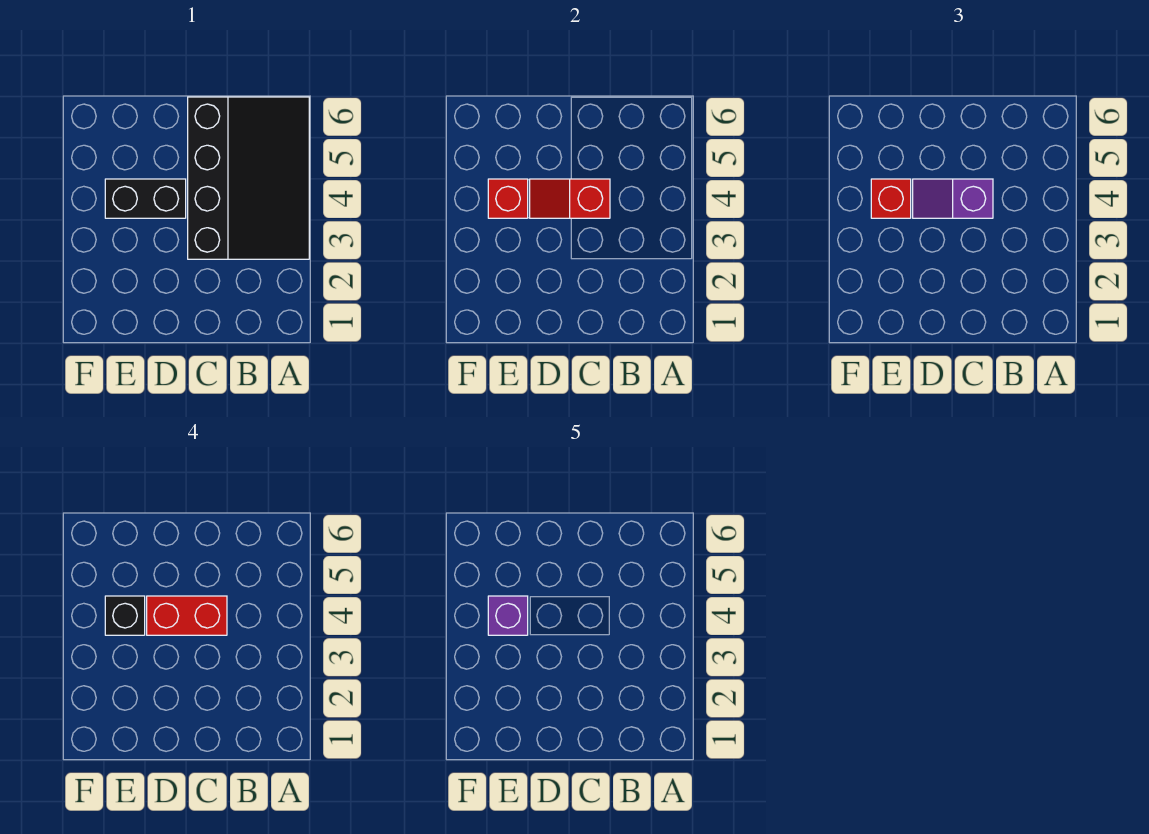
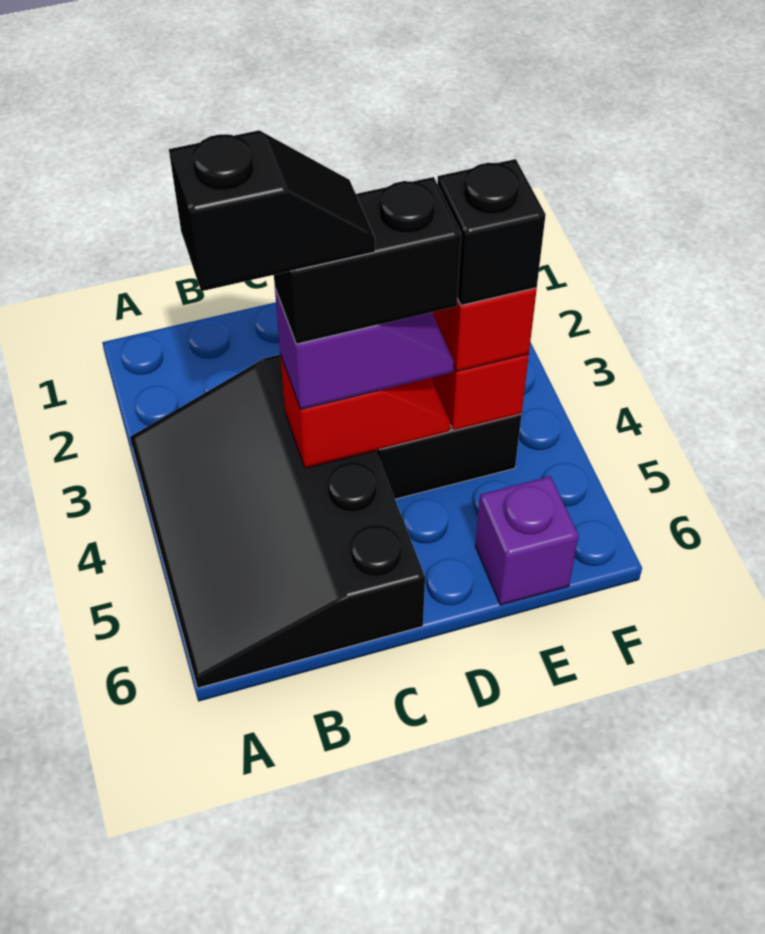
none -> black slope B4:C4 level 5 top B
red brick C4:D4 level 4 -> black brick C4:D4 level 4
purple brick E4 level 5 -> purple brick E6 level 1

